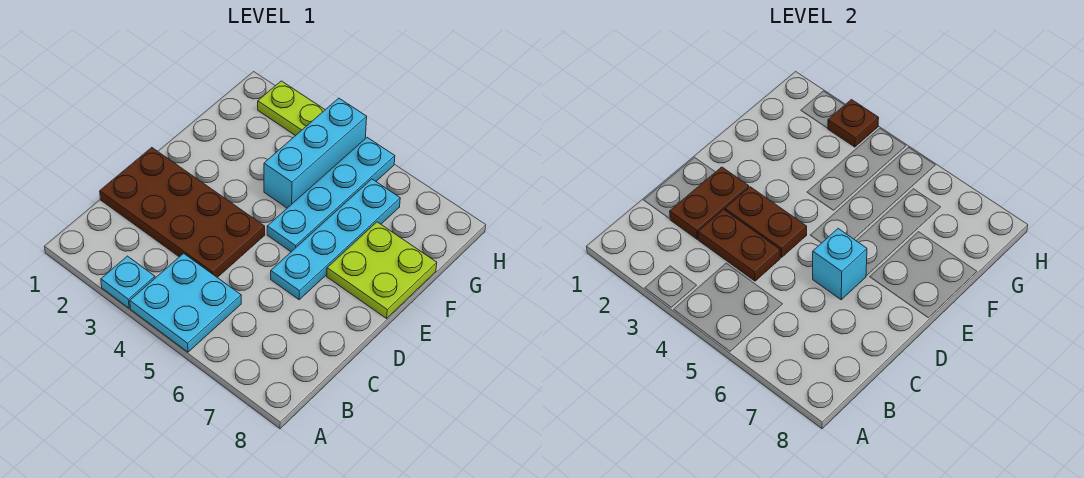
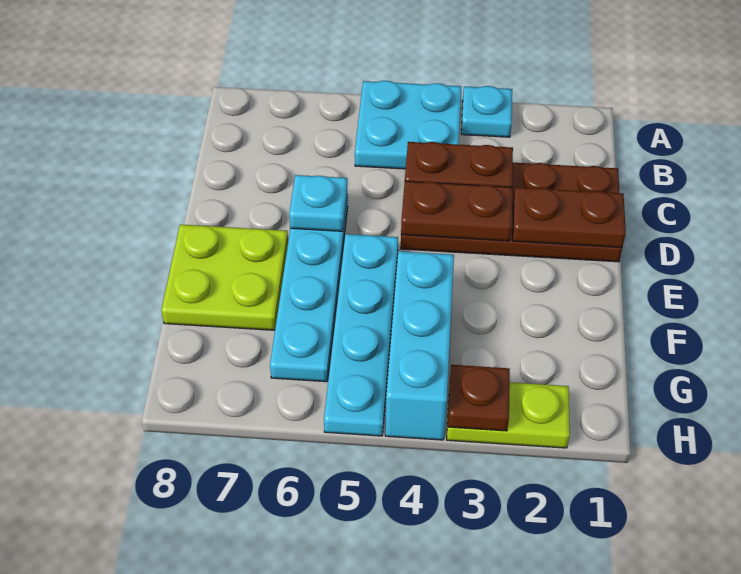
brown plate C2:D2 level 2 -> brown plate D1:D2 level 2
cyan brick D6 level 2 -> cyan plate D6 level 2

